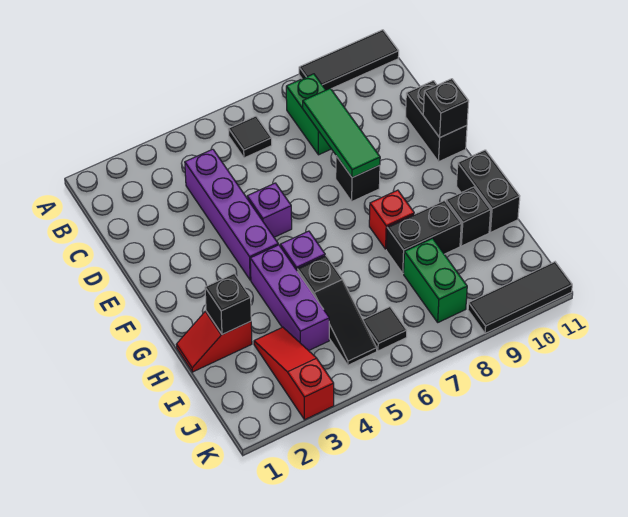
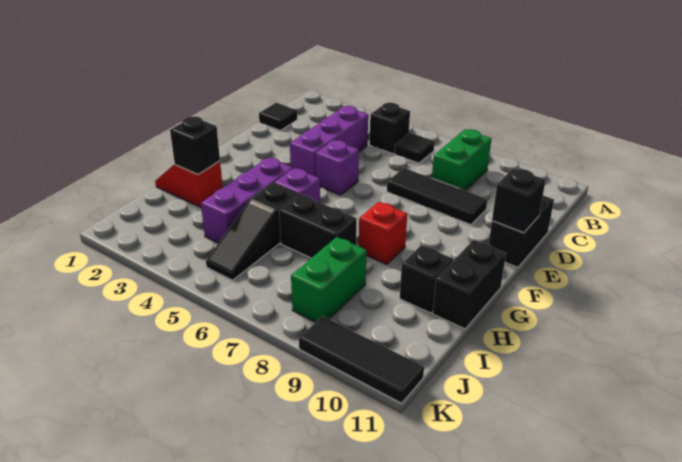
black tile A9:A11 level 1 -> black tile D7:D9 level 1
purple brick C4:F4 level 1 -> purple brick C4:E4 level 1
green tile C8:E8 level 2 -> none
black brick E8 level 1 -> black brick B5 level 1
black brick H8:H9 level 1 -> black brick H6:H7 level 1
red slope I3:K3 level 1 top K -> none
black tile J6 level 1 -> black tile C1 level 1

